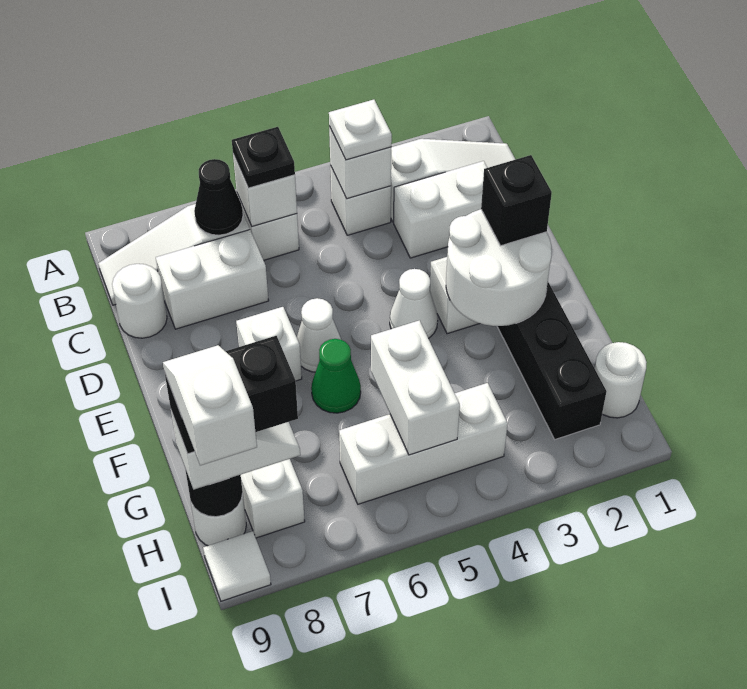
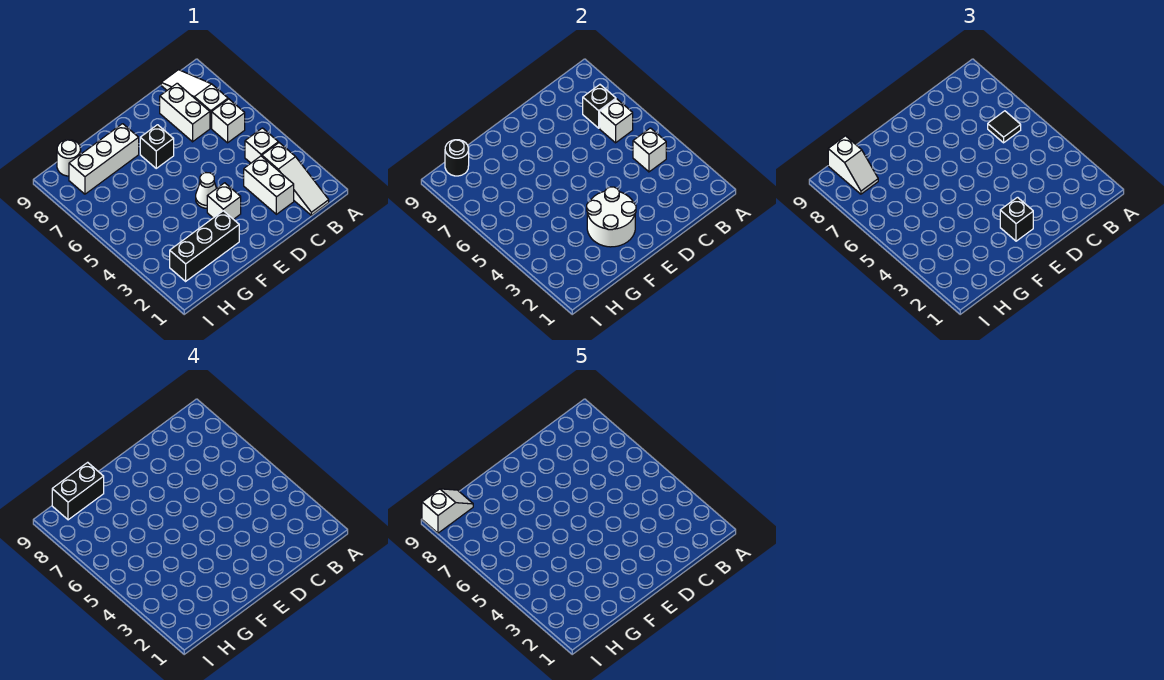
white plate B4 level 3 -> none
black plate B6 level 3 -> black tile B6 level 3
black cone B7 level 2 -> black brick B7 level 2
white round brick C9 level 1 -> none
white cone E6 level 1 -> none
white brick E7 level 1 -> black brick E7 level 1
green cone F6 level 1 -> none
white brick G5:H5 level 2 -> none
white round brick H1 level 1 -> none
white brick H4:H6 level 1 -> none
black brick H8:H9 level 4 -> black brick G9:H9 level 4
white tile I9 level 1 -> none

